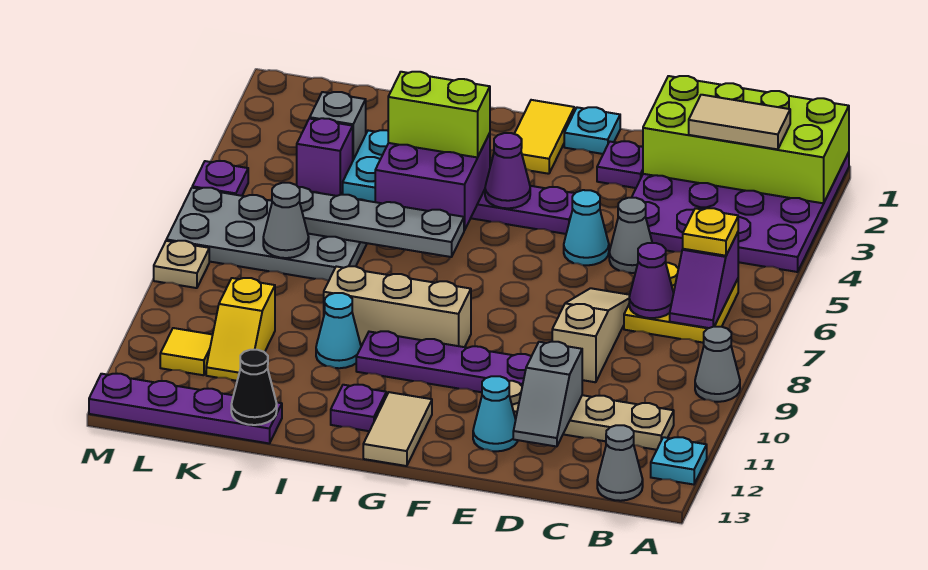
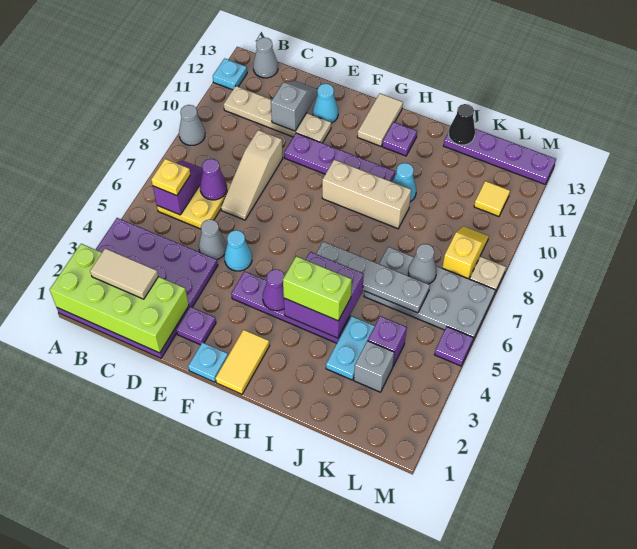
yellow slope K10:K11 level 1 top 10 -> yellow slope L8:L9 level 1 top 8

